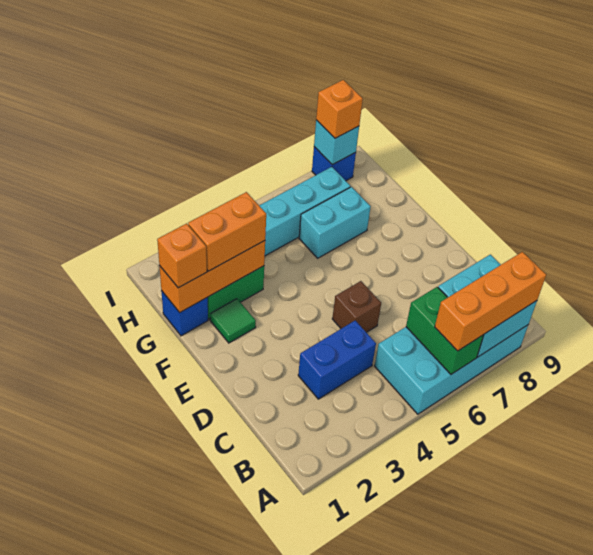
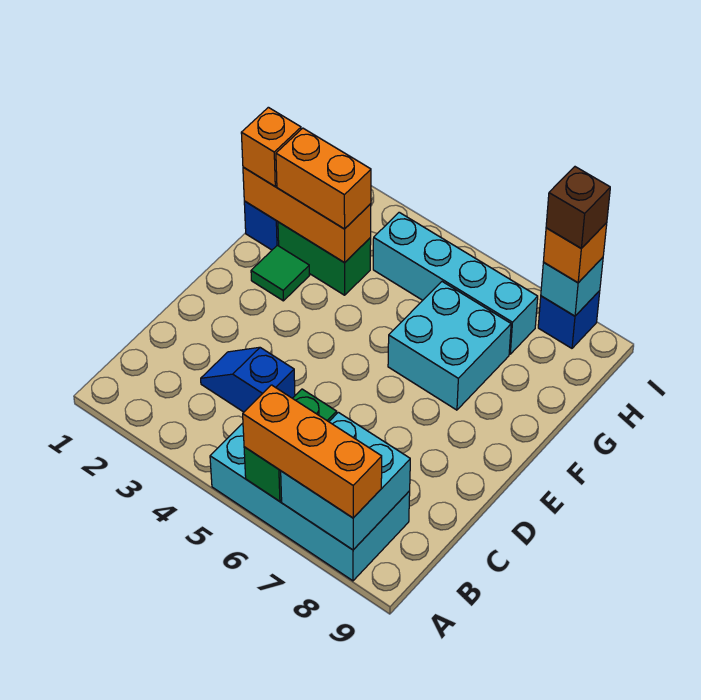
blue brick C3:C4 level 1 -> blue slope C3:C4 level 1 top 4
brown brick D5 level 1 -> brown brick I8 level 4
cyan brick G6:G7 level 1 -> cyan brick F6:G7 level 1

